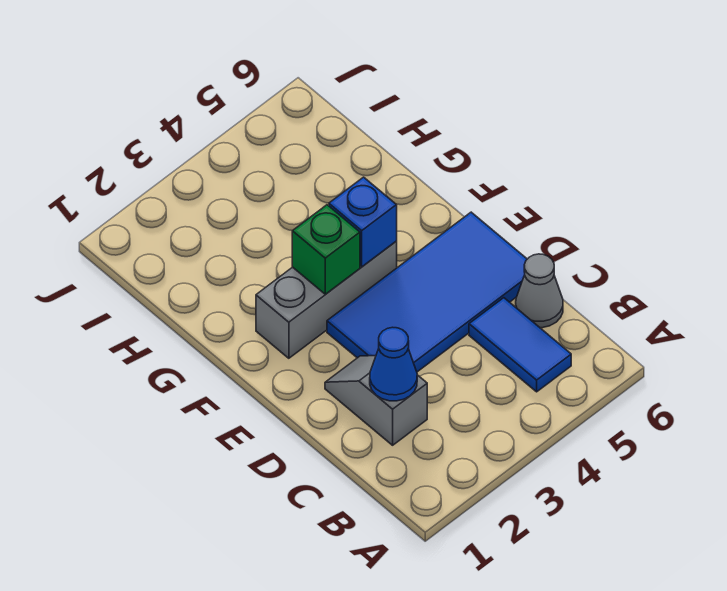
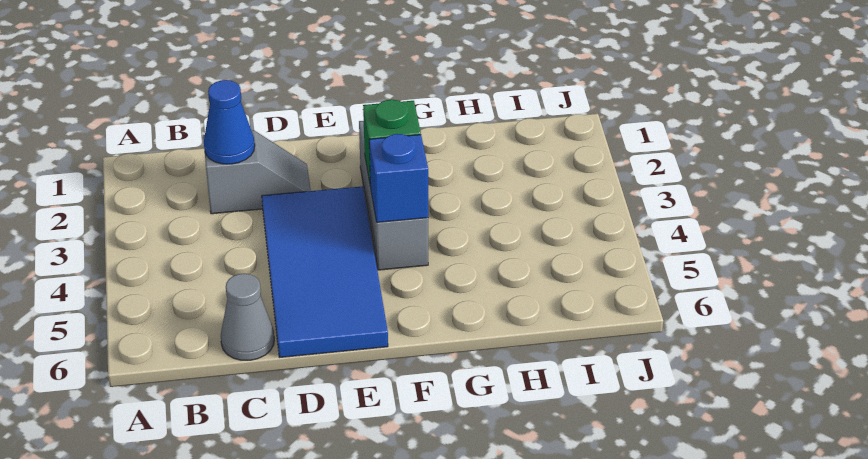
blue tile B5:C5 level 1 -> none

